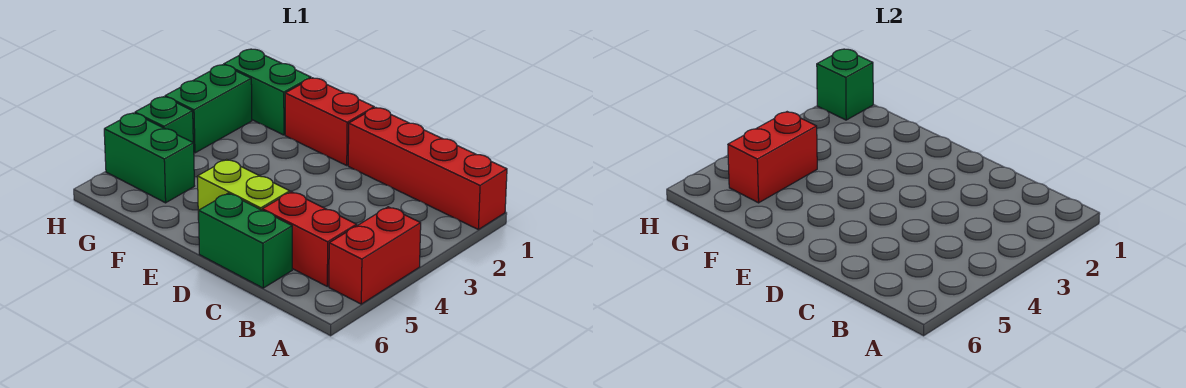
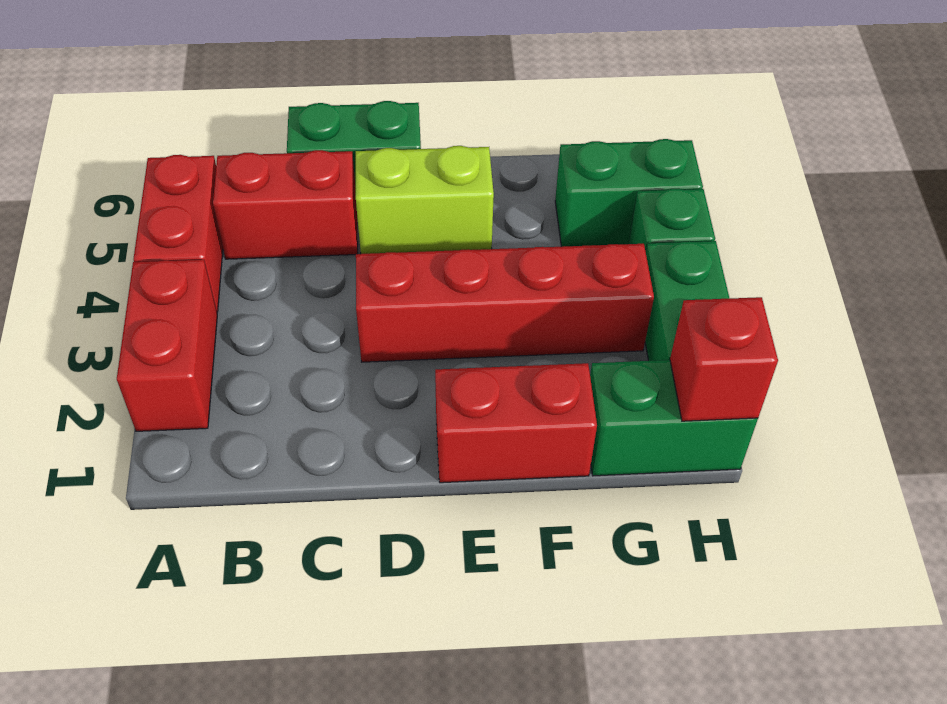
red brick A1:D1 level 1 -> red brick D3:G3 level 1
red brick G4:G5 level 2 -> red brick A2:A3 level 1
green brick H1 level 2 -> red brick H1 level 2

